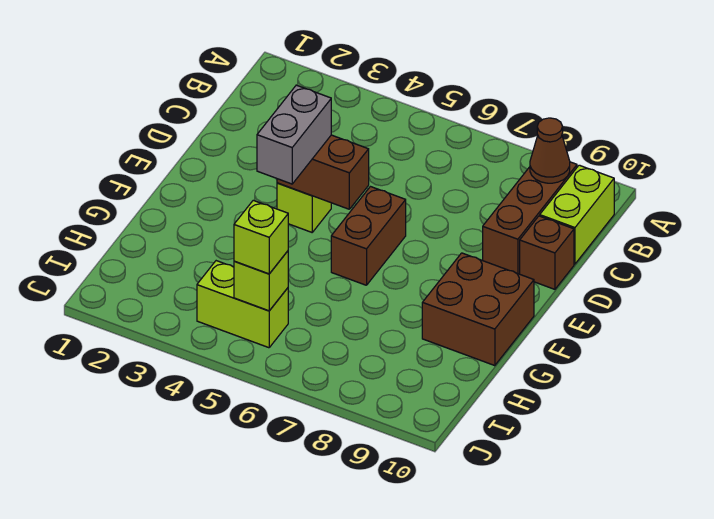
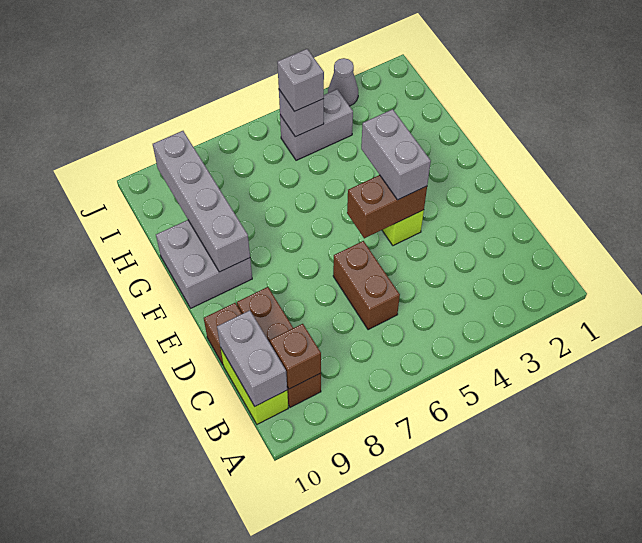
brown cone B9 level 2 -> brown brick B9 level 2
none -> grey brick B10:C10 level 2
brown brick E6:F6 level 1 -> brown brick C6:D6 level 1
brown brick F9:G10 level 1 -> grey brick F9:G10 level 1
none -> grey brick F9:I9 level 2
lime brick I4:I5 level 1 -> grey brick I4:I5 level 1
lime brick I5 level 2 -> grey brick I5 level 2
lime brick I5 level 3 -> grey brick I5 level 3
none -> grey cone J3 level 1

